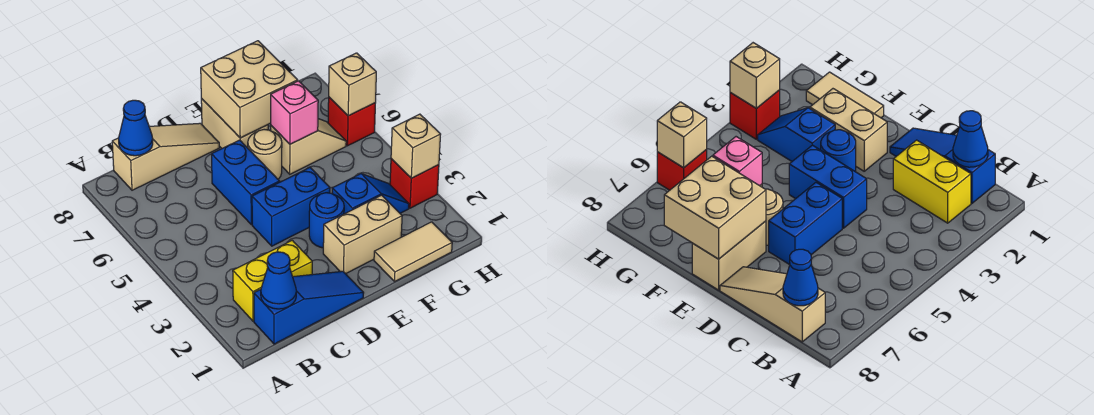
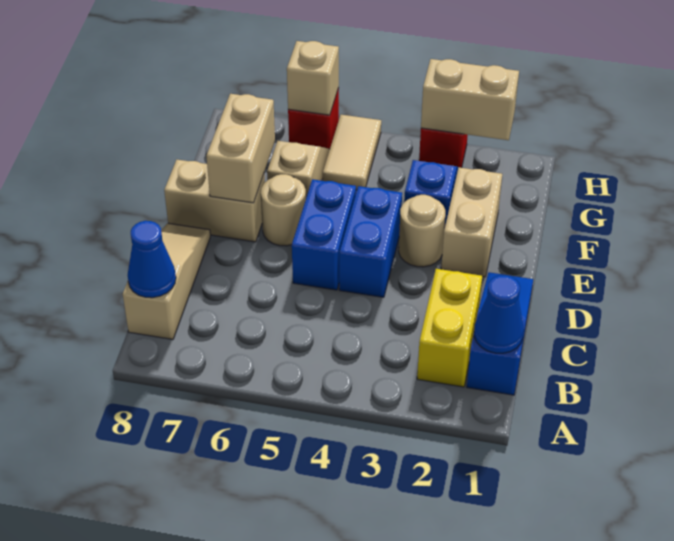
blue brick D5:D6 level 1 -> blue brick D5:E5 level 1
blue round brick E3 level 1 -> tan round brick E3 level 1
tan brick E7:F8 level 2 -> tan brick E7:F7 level 2
tan tile F1:G1 level 1 -> tan tile G5:H5 level 1
pink brick F6 level 2 -> none
tan brick H3 level 2 -> tan brick H2:H3 level 2

